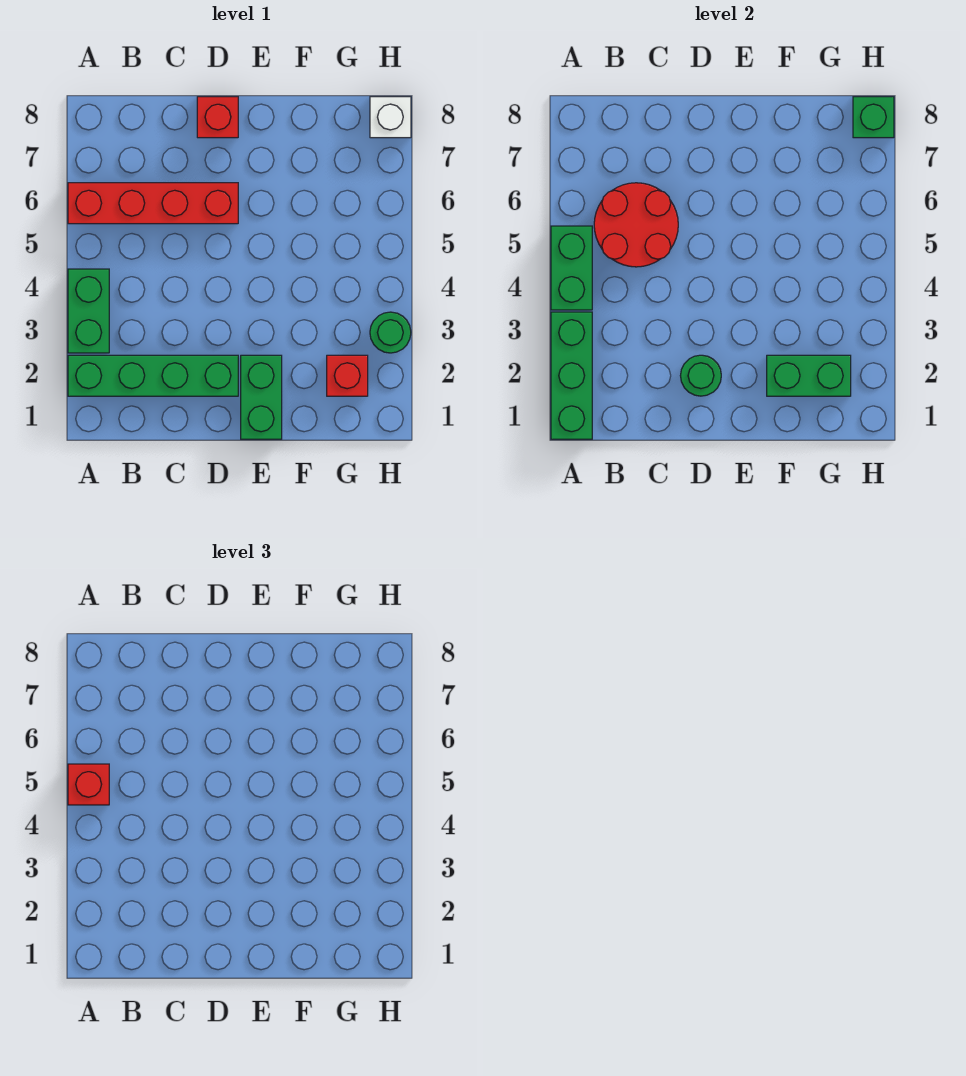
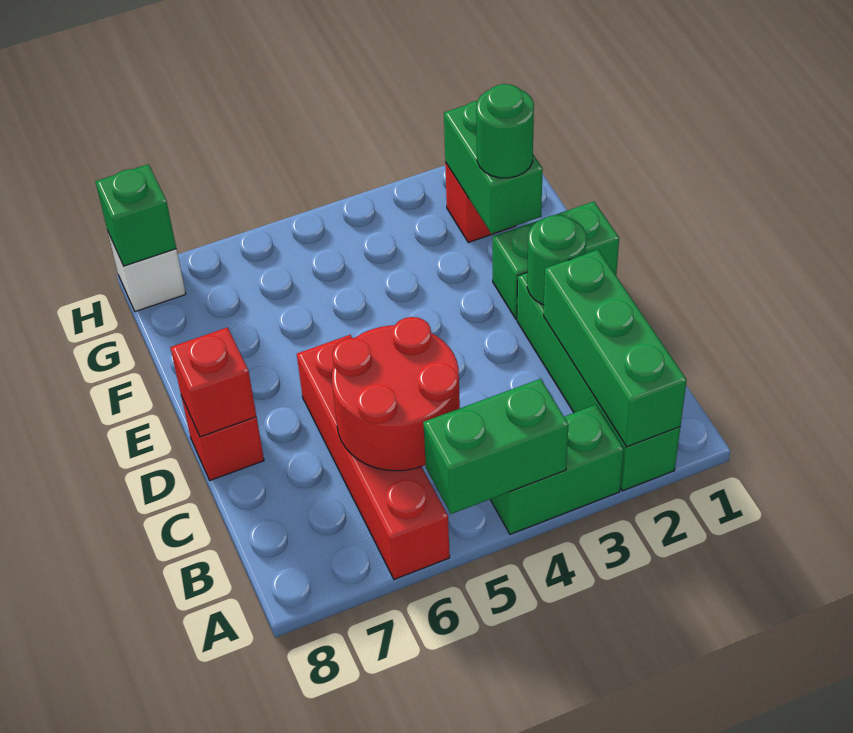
green brick A1:A3 level 2 -> green brick A2:C2 level 2
red brick A5 level 3 -> red brick D8 level 2
green round brick H3 level 1 -> green round brick F2 level 3

